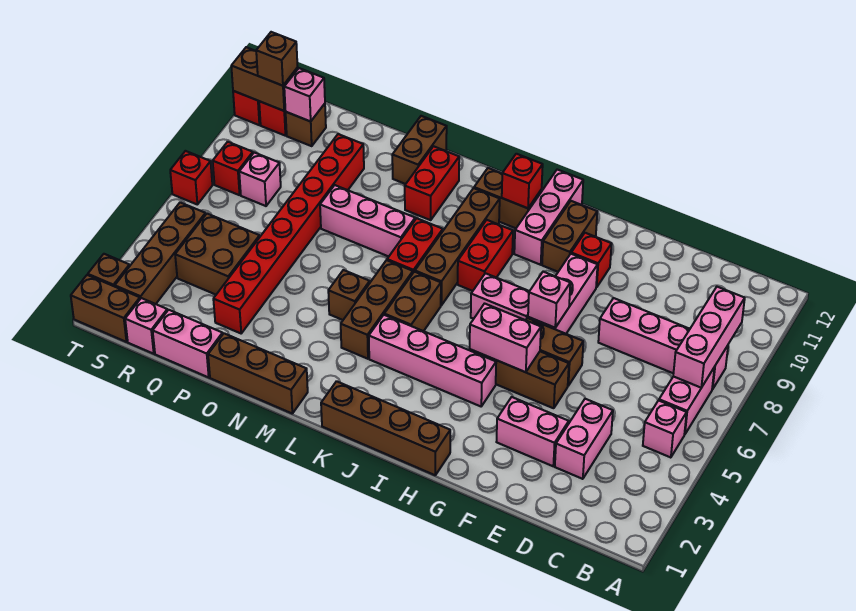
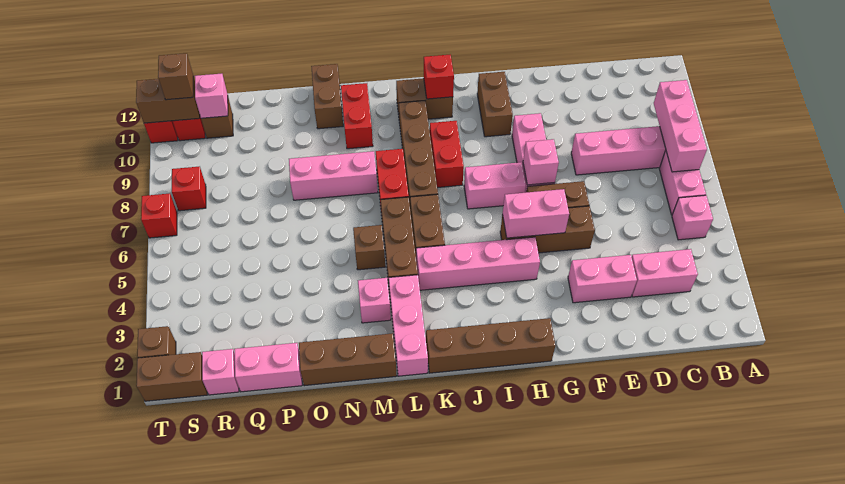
pink brick D3:D4 level 1 -> pink brick C3:D3 level 1
red brick G10 level 1 -> none
pink brick I10:I12 level 1 -> pink brick L1:L3 level 1
red brick P3:P10 level 1 -> none
brown brick Q4:R5 level 1 -> none
pink brick R8 level 1 -> pink brick M3 level 1
brown brick S2:S5 level 1 -> none

